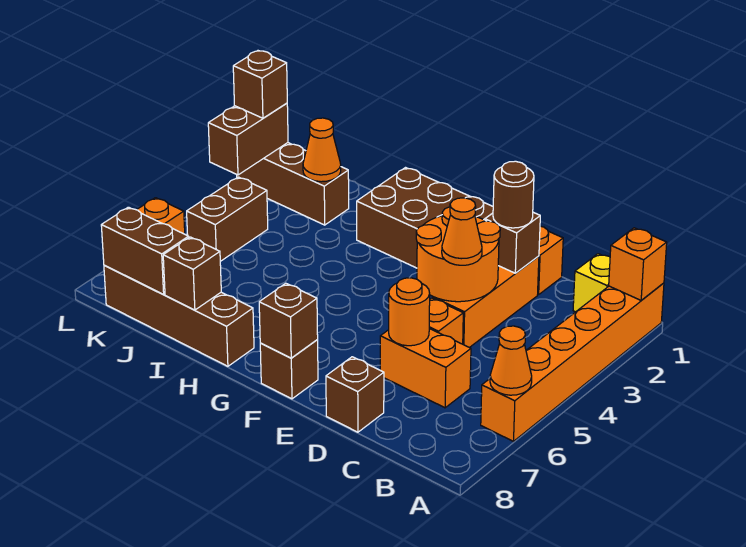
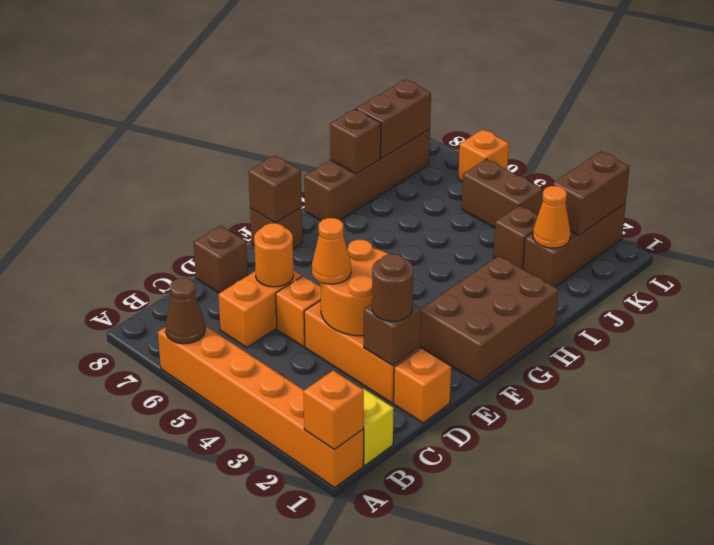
orange cone A6 level 2 -> brown cone A6 level 2
brown brick L2:L3 level 2 -> brown brick K2:L2 level 2
brown brick L2 level 3 -> brown brick J3 level 1

